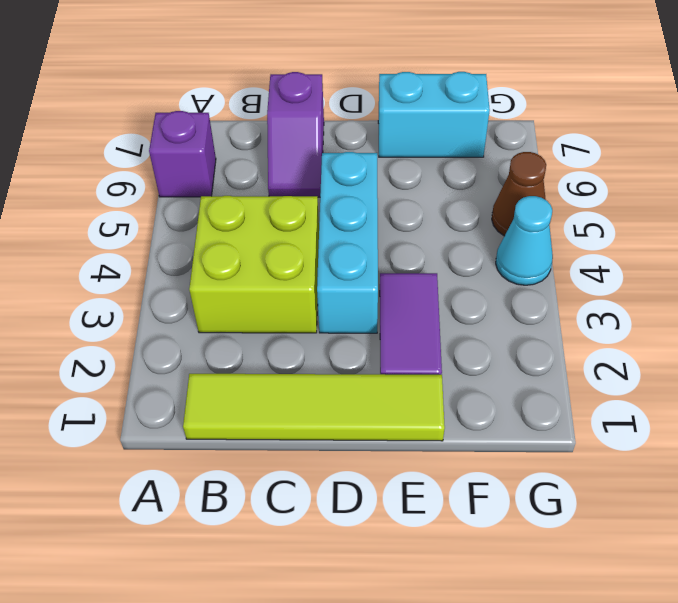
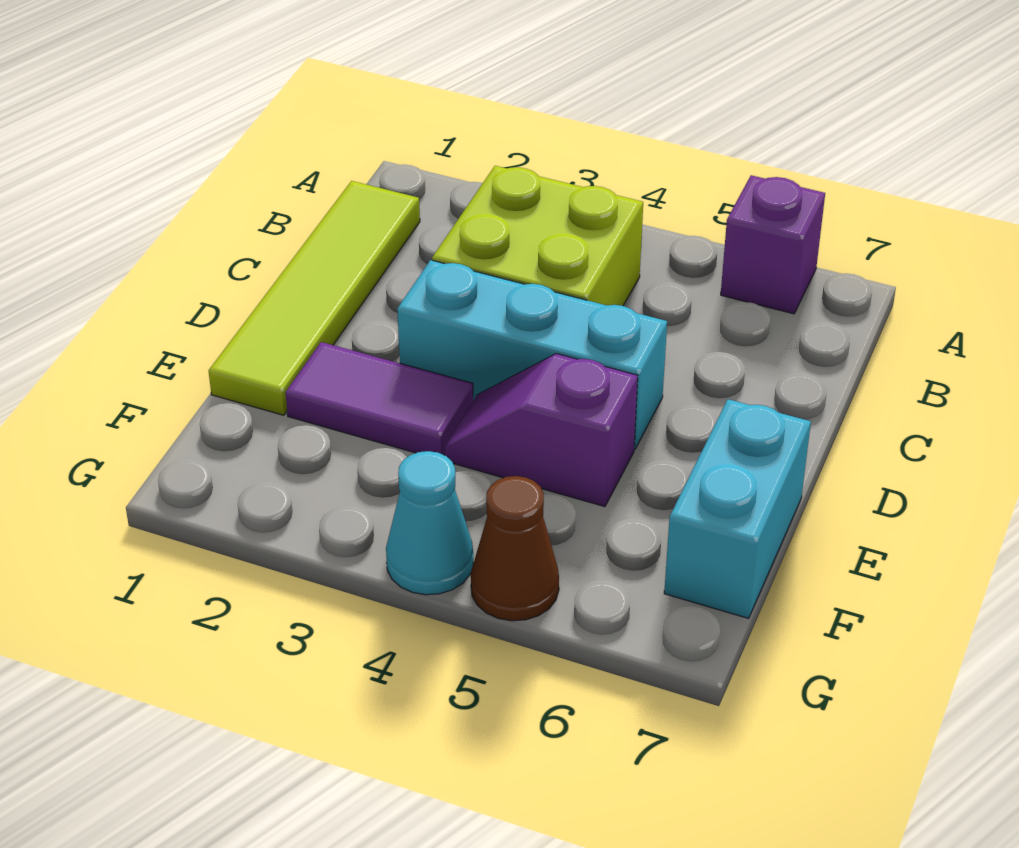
purple slope C6:C7 level 1 top 7 -> purple slope E4:E5 level 1 top 5

